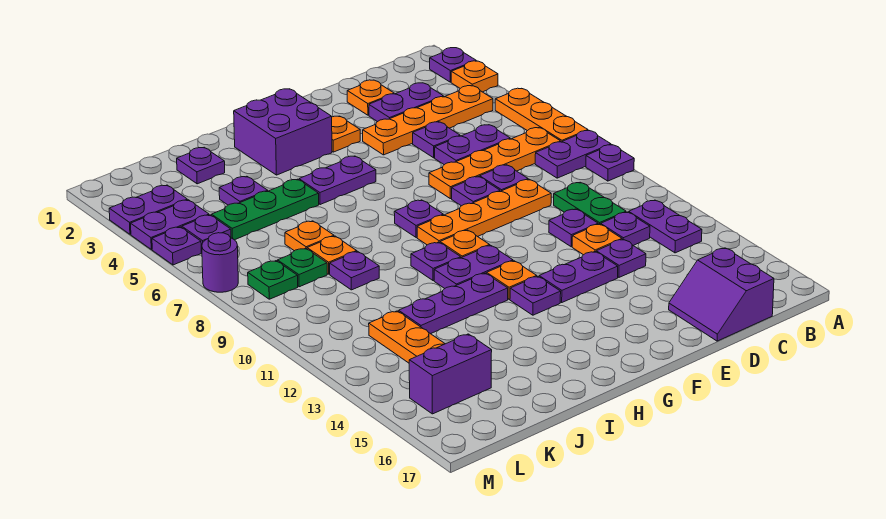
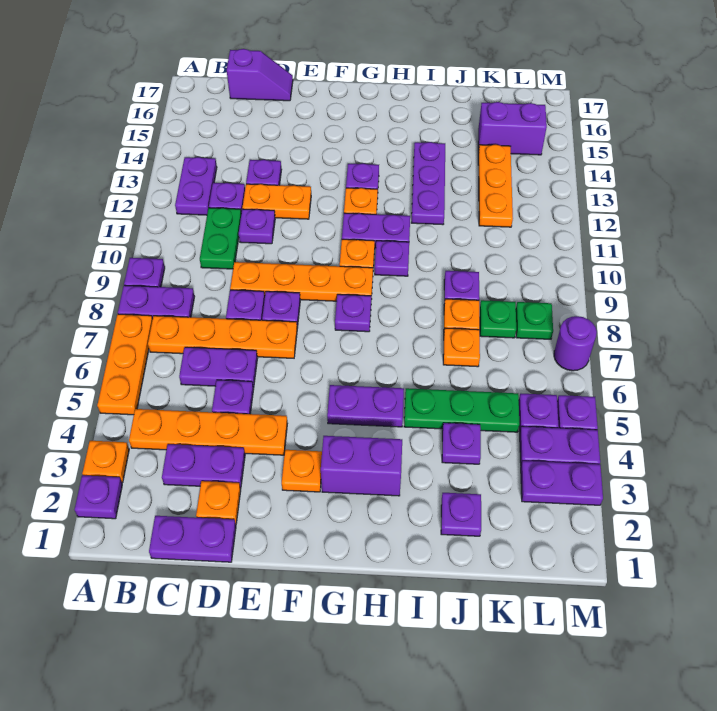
purple slope C16:D17 level 1 top C -> purple slope C17:D17 level 1 top C
orange plate D12 level 1 -> orange plate D12:E12 level 1
purple plate E13:F13 level 1 -> purple plate C1:D1 level 1
purple brick G2:H3 level 1 -> purple brick G3:H3 level 1
purple plate H12:J12 level 1 -> purple plate I12:I14 level 1

